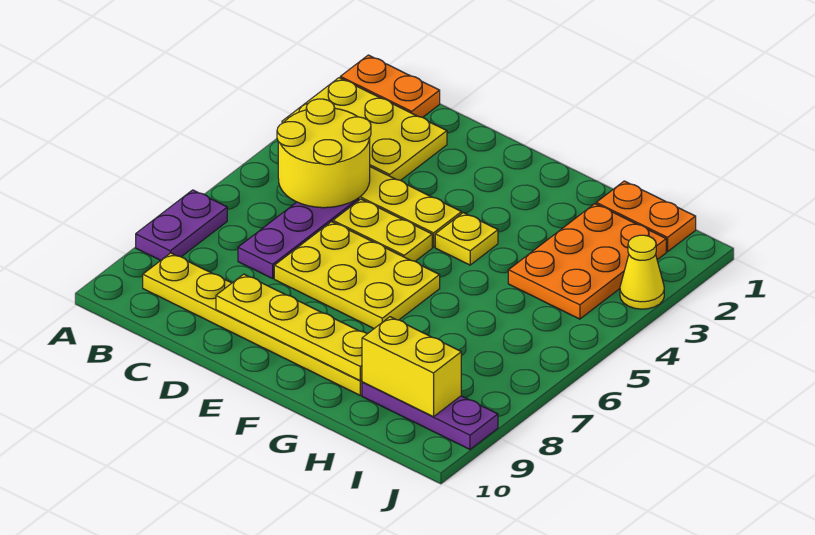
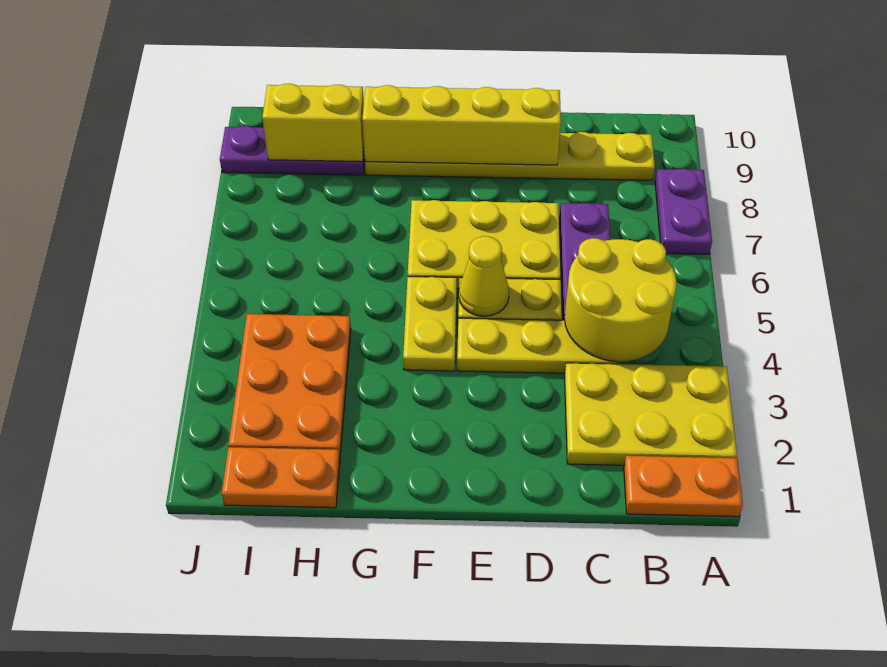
yellow plate D9:G9 level 2 -> yellow brick D9:G9 level 2
yellow plate F4 level 1 -> yellow plate F4:F5 level 1
yellow cone J3 level 1 -> yellow cone E5 level 2

